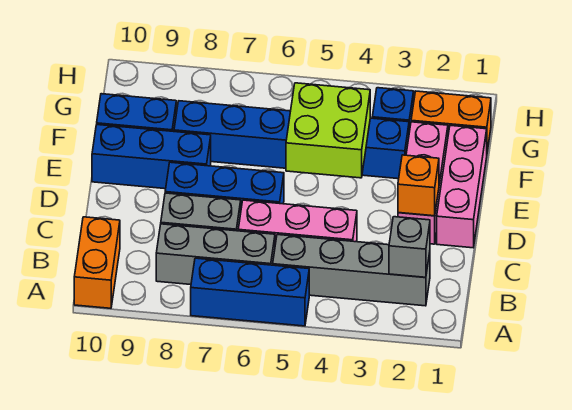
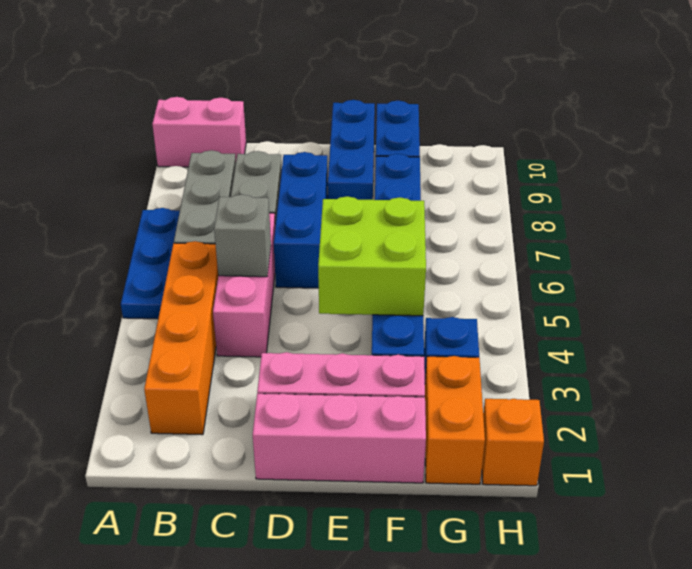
blue brick A5:A7 level 1 -> blue plate A5:A7 level 1
orange brick A10:B10 level 1 -> pink brick A10:B10 level 1
grey brick B2:B5 level 1 -> orange brick B2:B5 level 1
grey brick B2 level 2 -> grey brick C5 level 2
orange brick D2 level 2 -> orange brick H1 level 1

